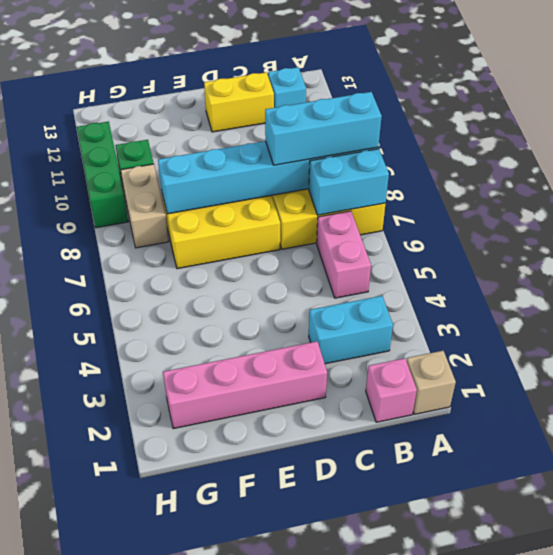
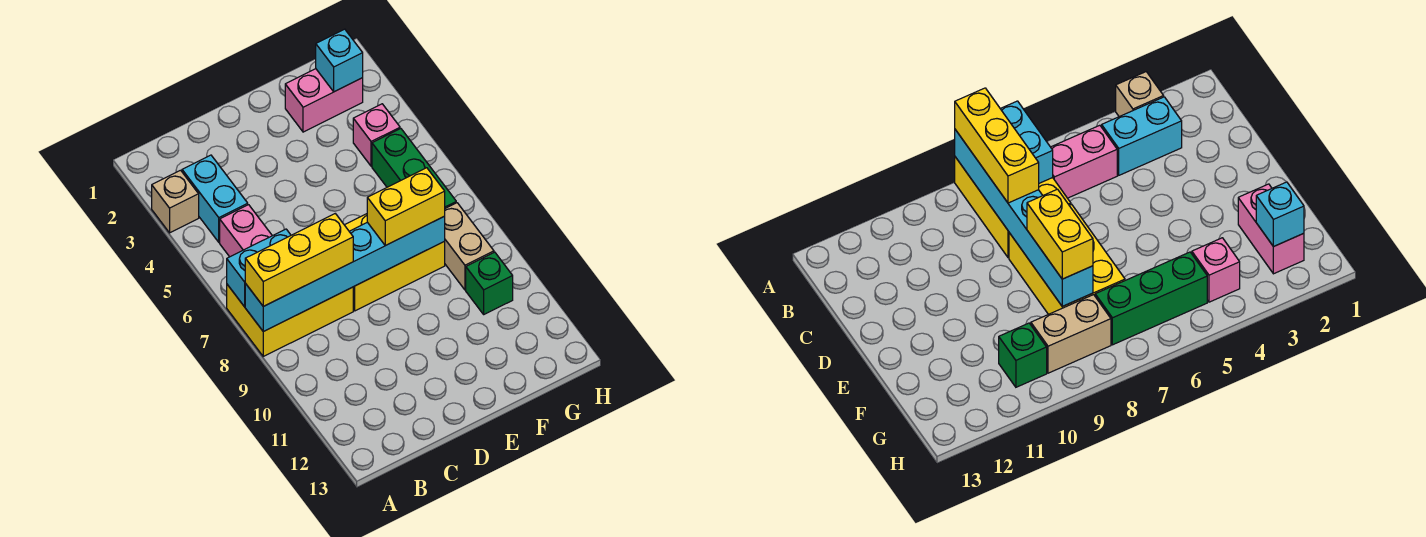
tan brick A1 level 1 -> tan brick A3 level 1
cyan brick A8:C8 level 3 -> yellow brick A8:C8 level 3
pink brick B1 level 1 -> pink brick G4 level 1
cyan brick B3:C3 level 1 -> cyan brick B3:B4 level 1
cyan brick B12 level 1 -> cyan brick G2 level 2
yellow brick C12:D12 level 1 -> yellow brick E8:F8 level 3
pink brick D2:G2 level 1 -> pink brick F2:G2 level 1
green brick H9:H11 level 1 -> green brick G5:G7 level 1

